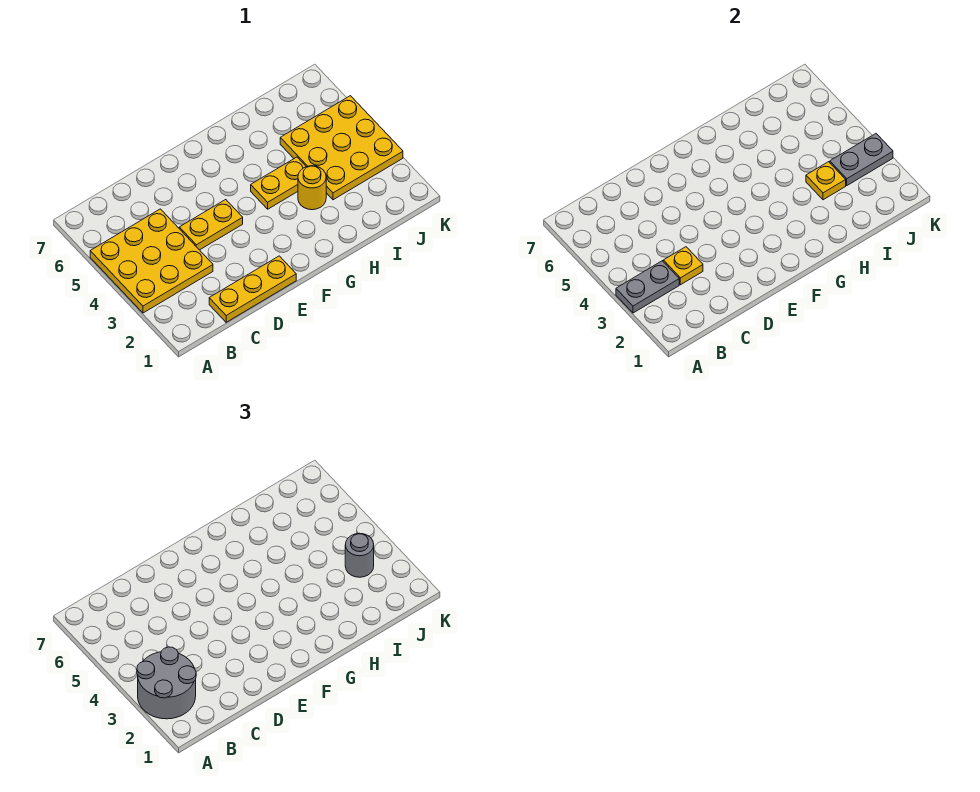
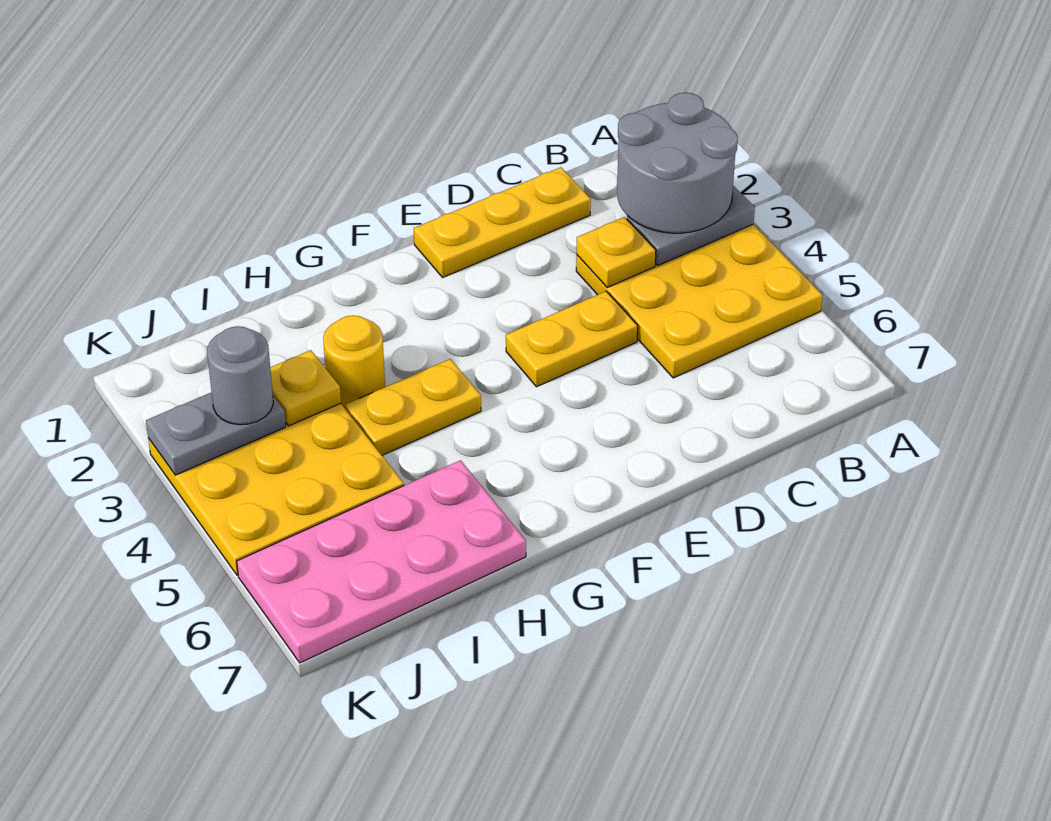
none -> pink plate H6:K7 level 1

